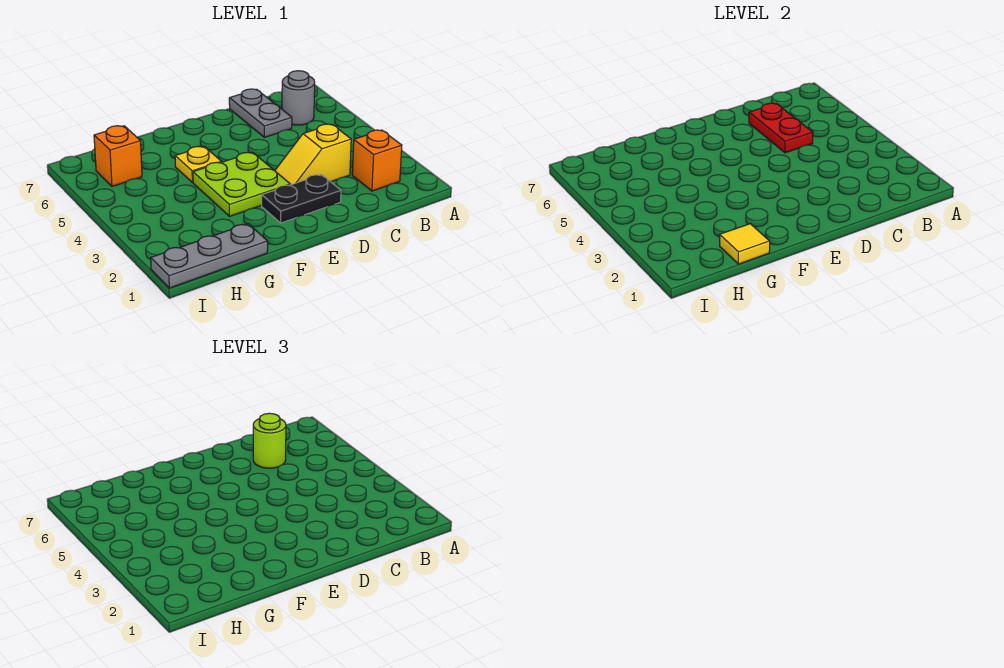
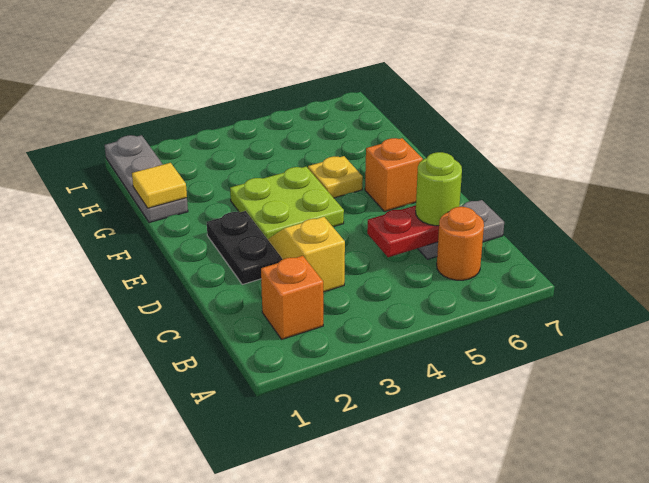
grey round brick B6 level 1 -> orange round brick B6 level 1
orange brick H6 level 1 -> orange brick E6 level 1

